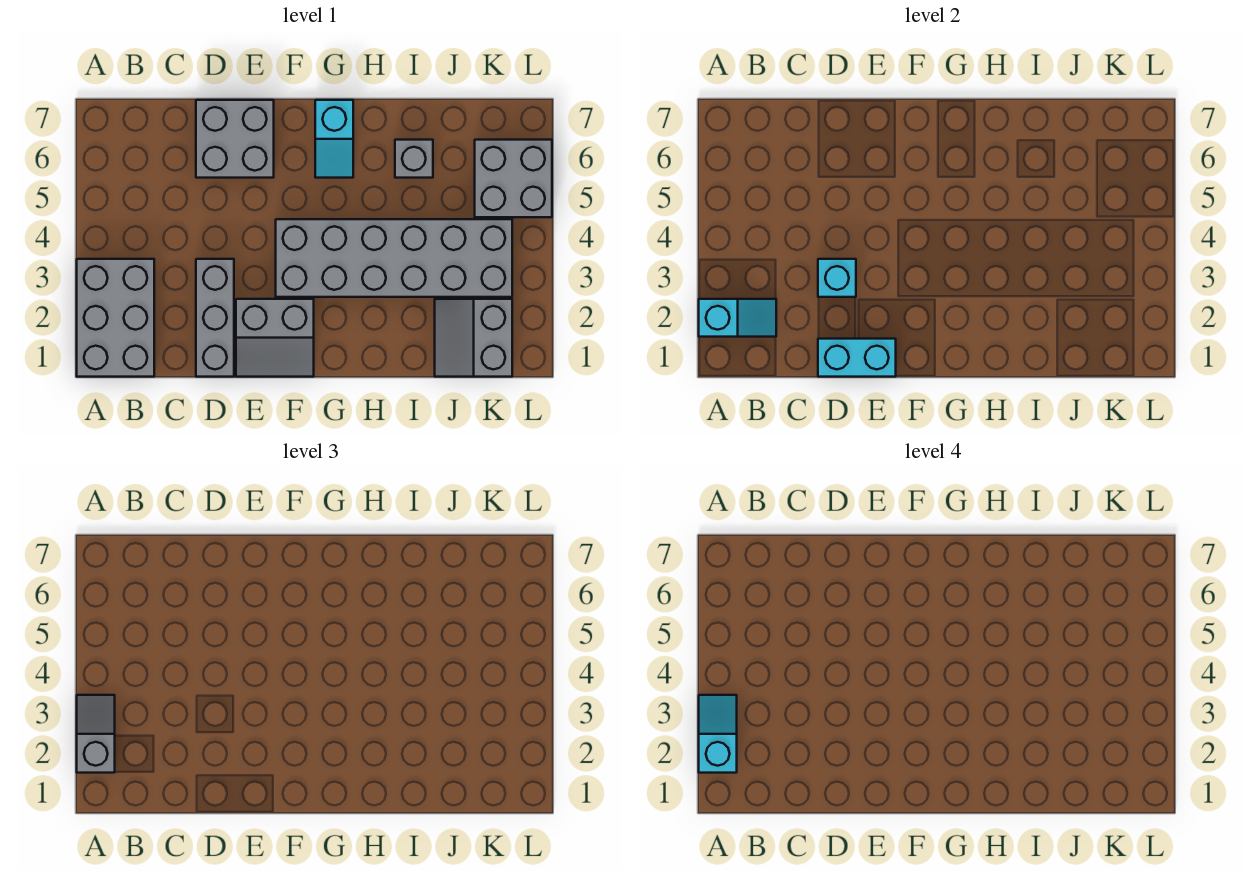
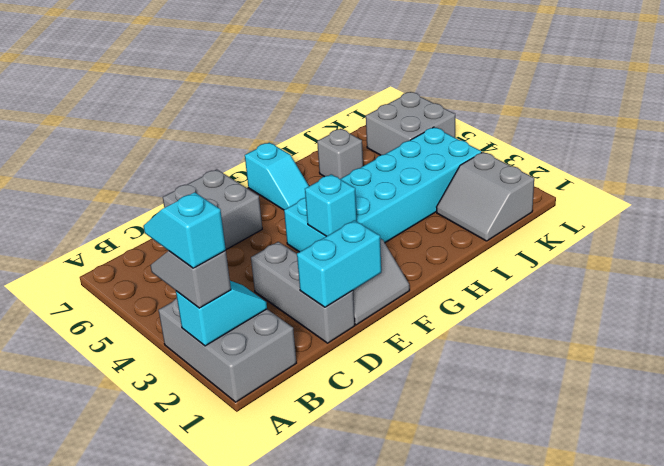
cyan brick D3 level 2 -> cyan brick F3 level 2
grey brick F3:K4 level 1 -> cyan brick F3:K4 level 1

